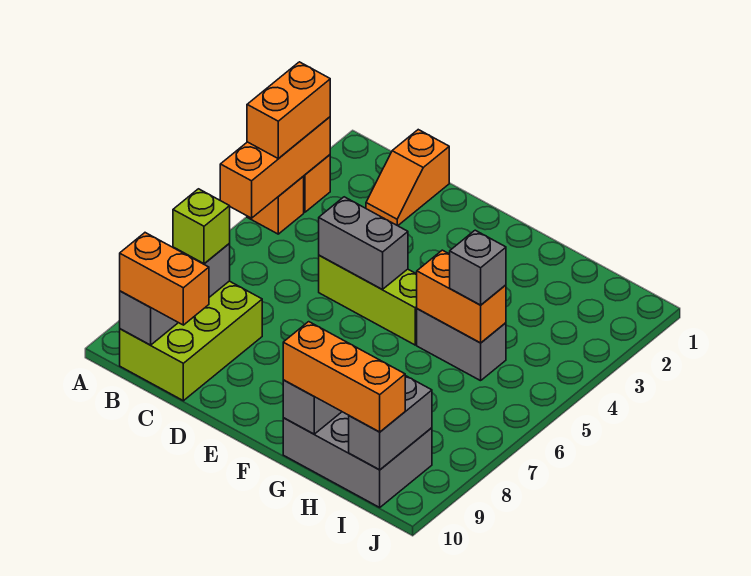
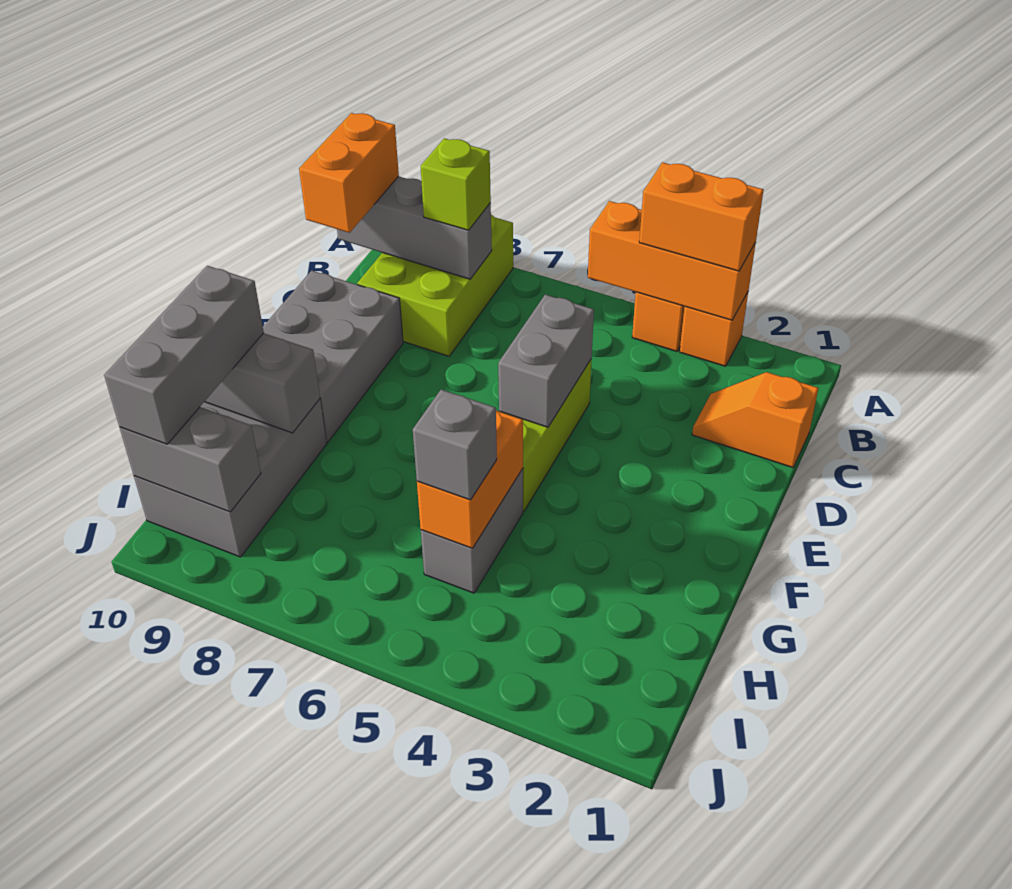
lime brick B8:C10 level 1 -> lime brick A8:C9 level 1
none -> grey brick D9:F10 level 1
orange brick G10:I10 level 3 -> grey brick G10:I10 level 3

